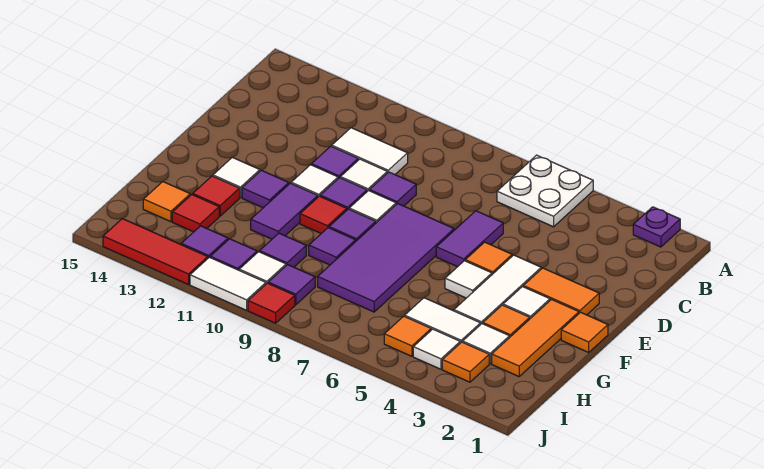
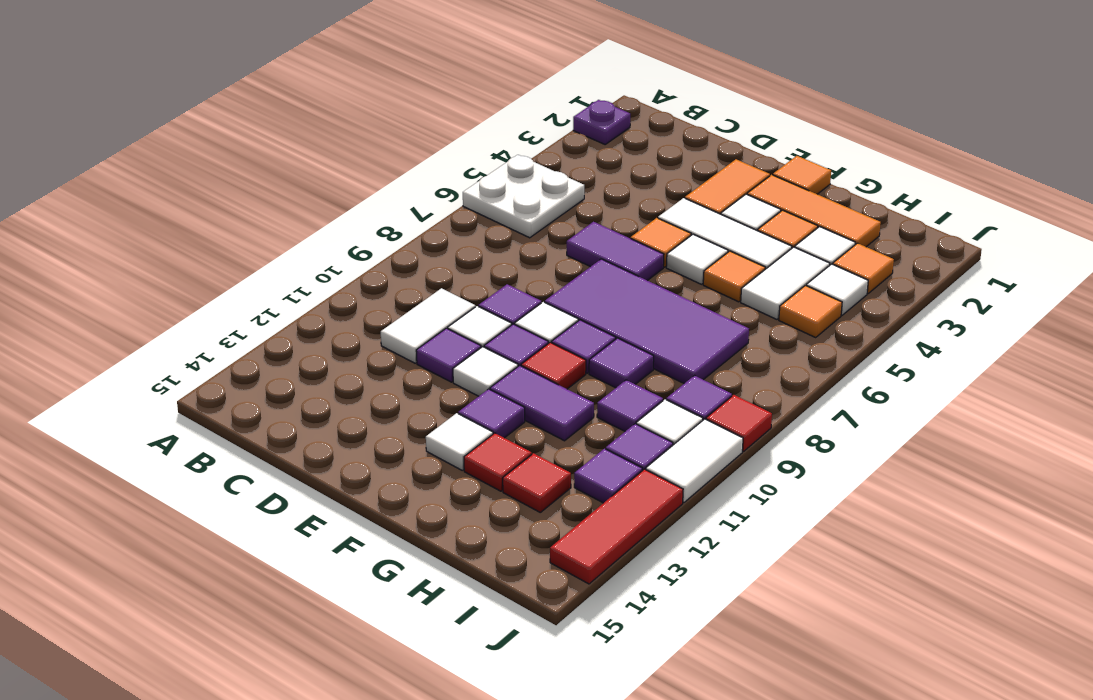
orange tile H14 level 1 -> orange tile G5 level 1

